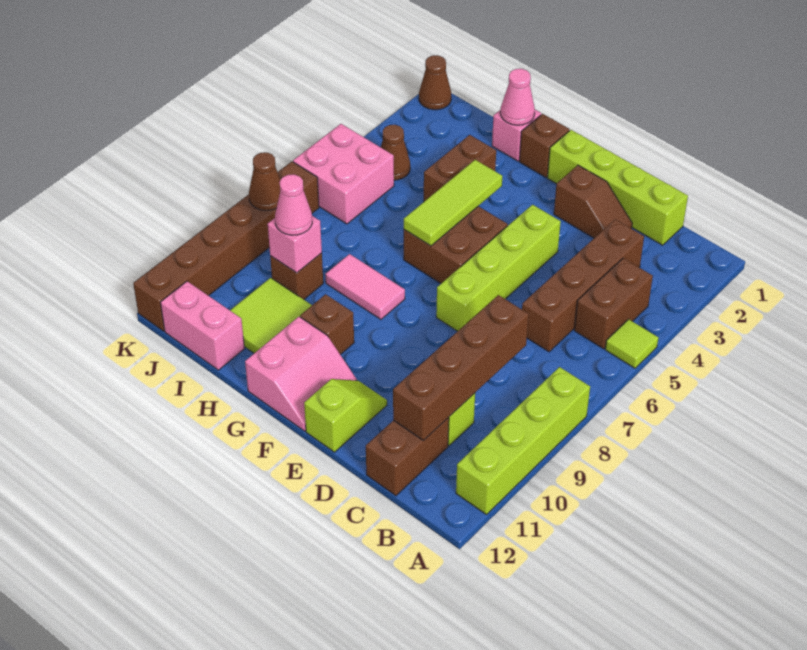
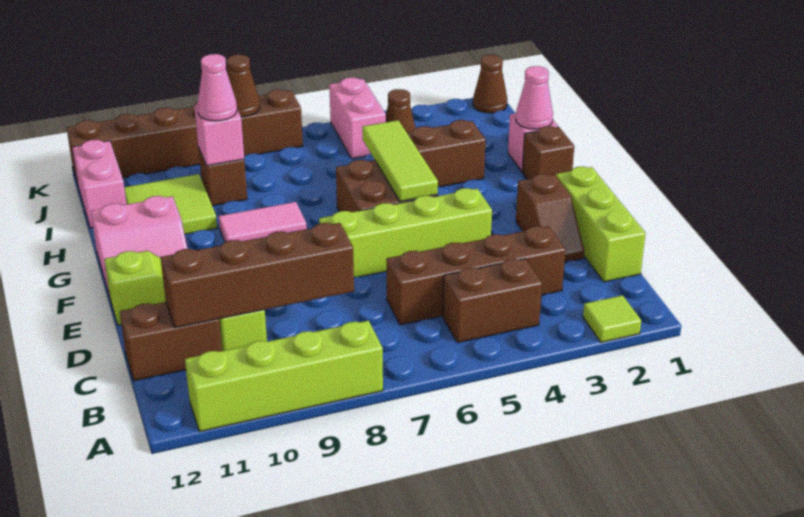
lime tile A5 level 1 -> lime tile A2 level 1
lime brick C1:F1 level 1 -> lime brick C1:E1 level 1
lime tile G4:G6 level 2 -> lime tile F5:H5 level 2
pink tile G8:H8 level 1 -> pink tile G8:G9 level 1
brown brick G10 level 1 -> none
pink brick J5:K6 level 1 -> pink brick J5:K5 level 1

